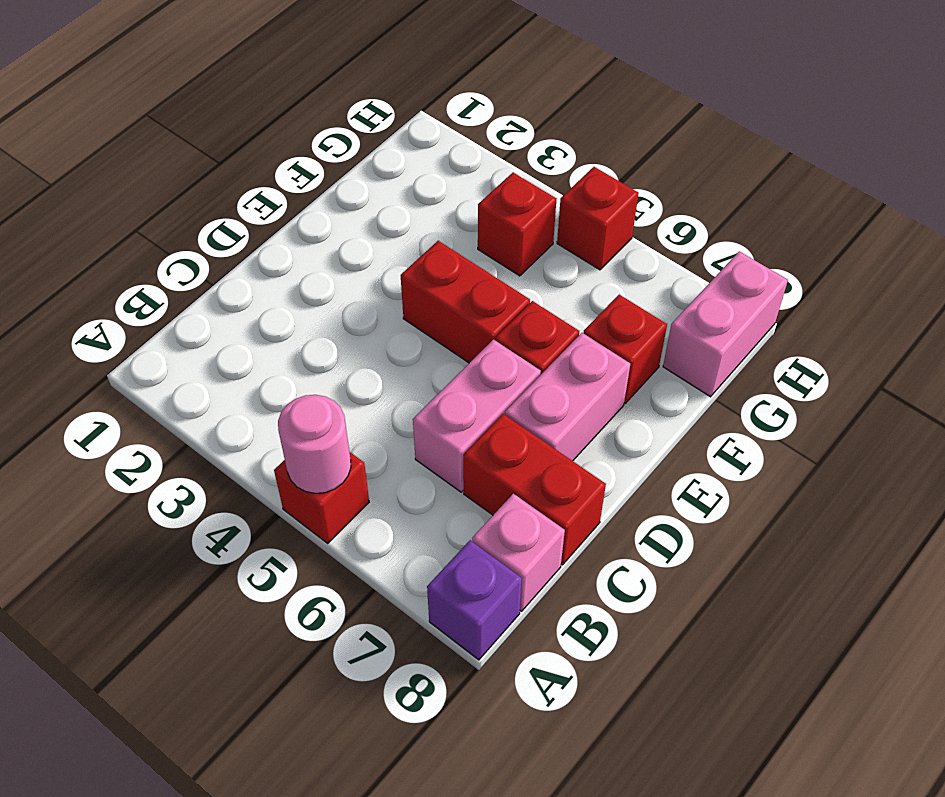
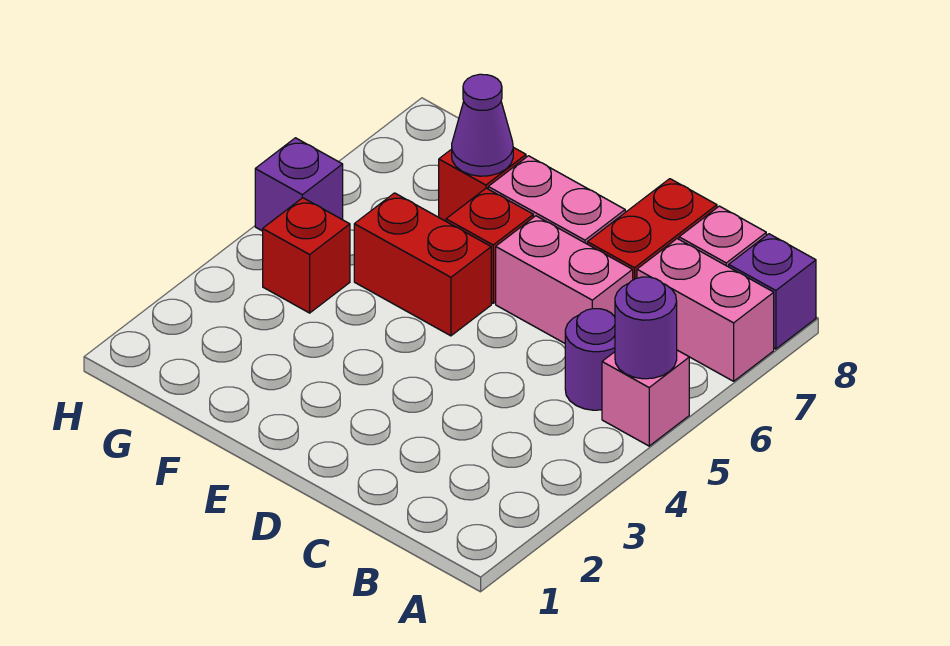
red brick A5 level 1 -> pink brick A5 level 1
pink round brick A5 level 2 -> purple round brick A5 level 2
none -> purple round brick B5 level 1
red brick E4:E5 level 1 -> red brick E5:F5 level 1
none -> purple cone F7 level 2
pink brick G8:H8 level 1 -> pink brick A7:B7 level 1
red brick H5 level 1 -> purple brick H5 level 1

